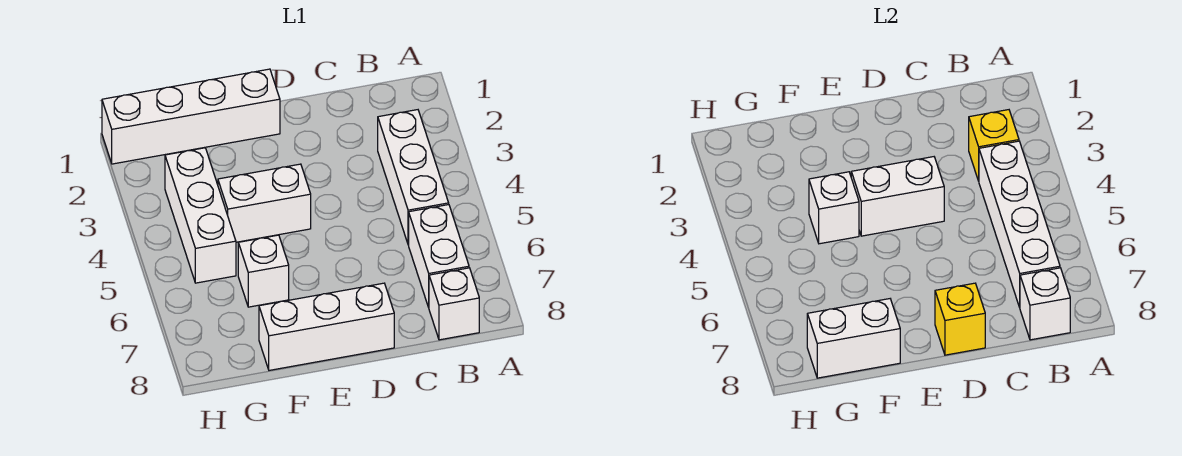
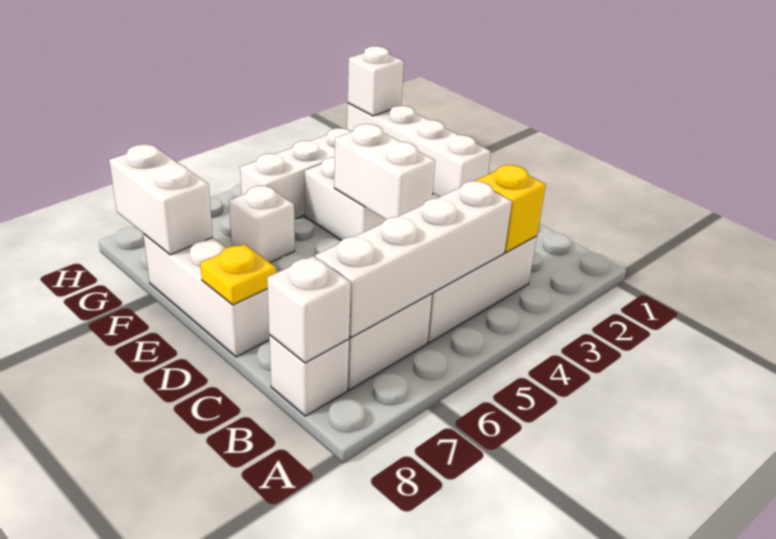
yellow brick D8 level 2 -> yellow plate D8 level 2
white brick F4 level 2 -> white brick H1 level 2

